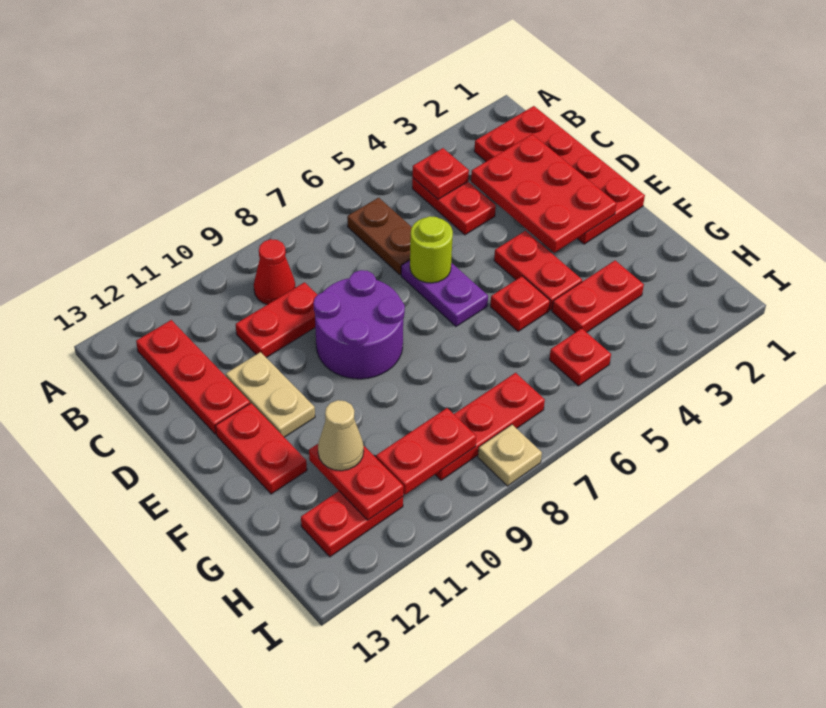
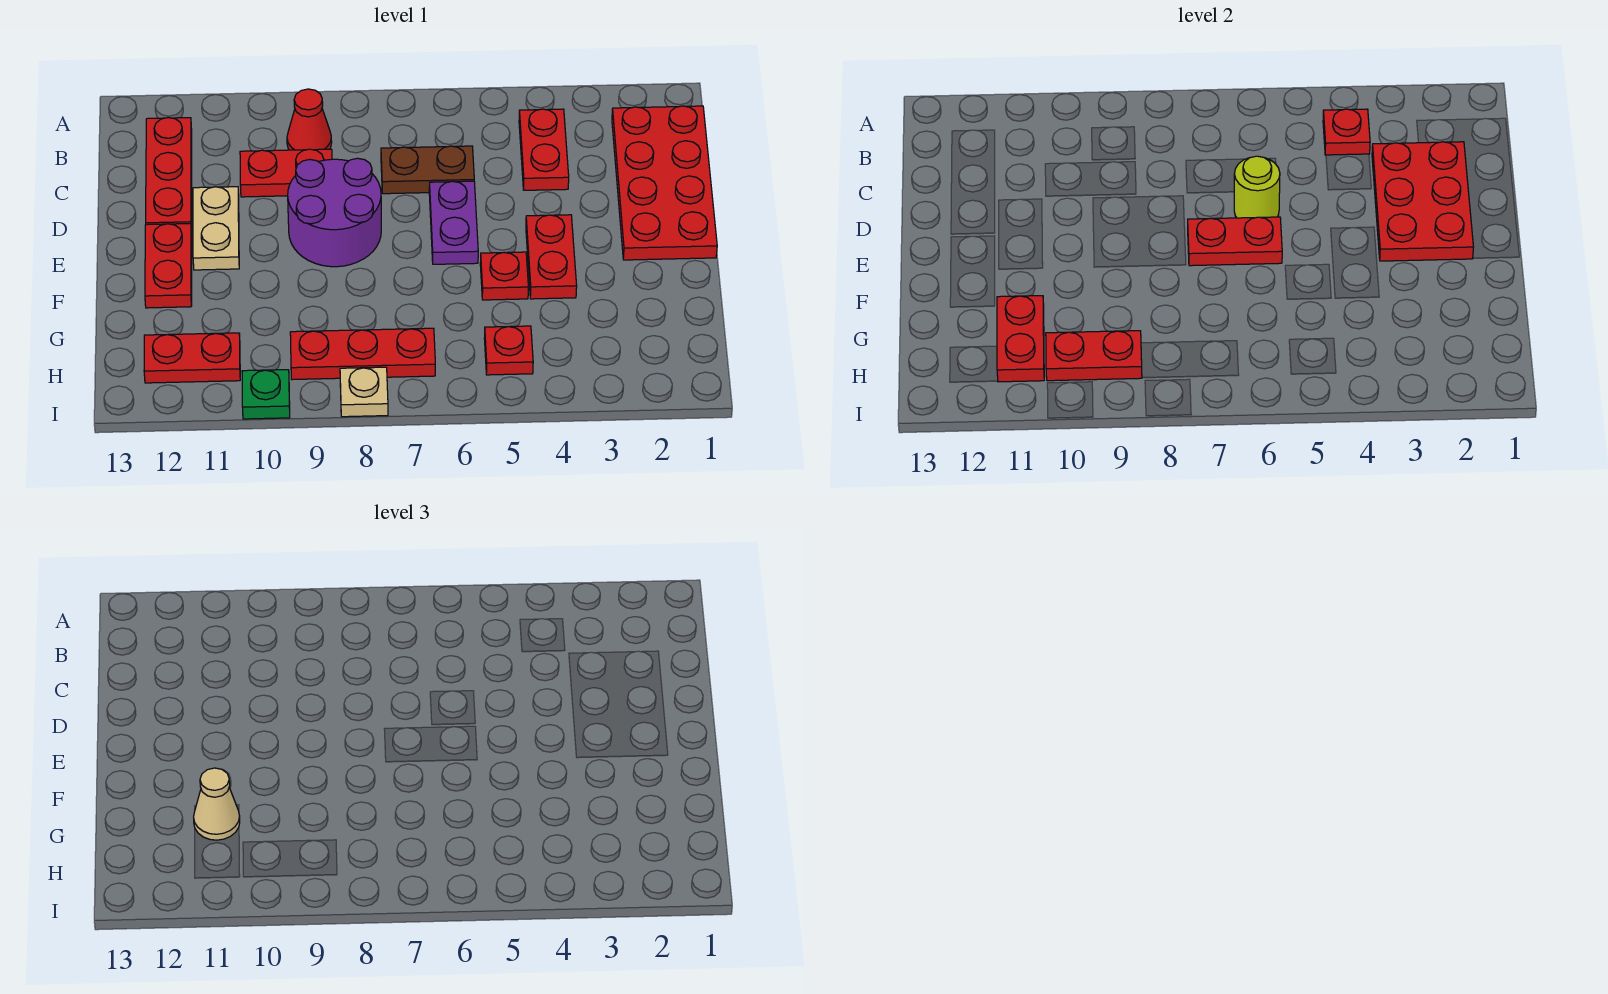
brown plate B6:C6 level 1 -> brown plate C6:C7 level 1
red plate G3:G4 level 1 -> red plate E6:E7 level 2
none -> green plate I10 level 1

